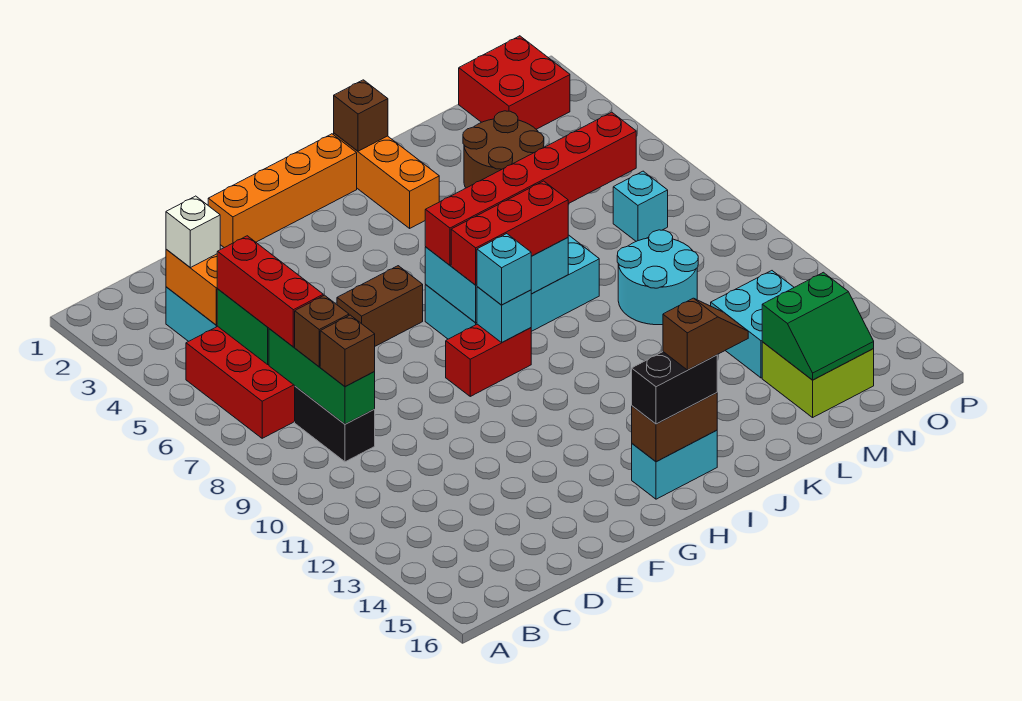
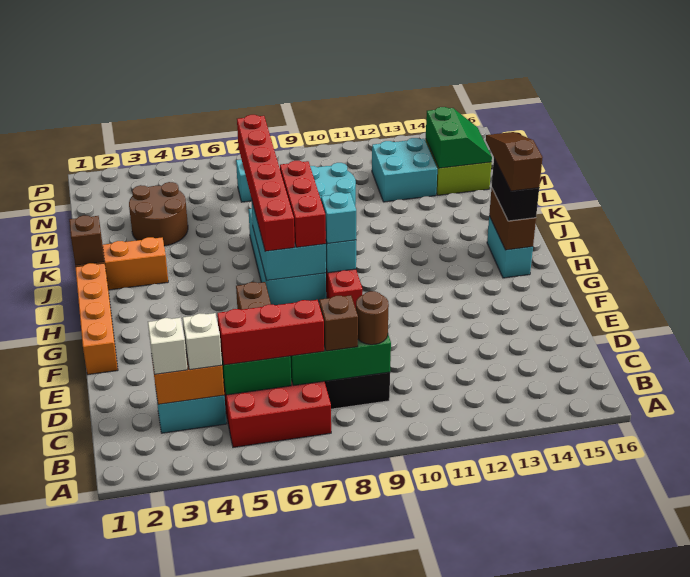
none -> white brick C4 level 3
brown brick C9 level 3 -> brown round brick C9 level 3
brown slope I15:J15 level 4 top I -> brown slope H15:J15 level 4 top H
red brick N1:O2 level 1 -> none

